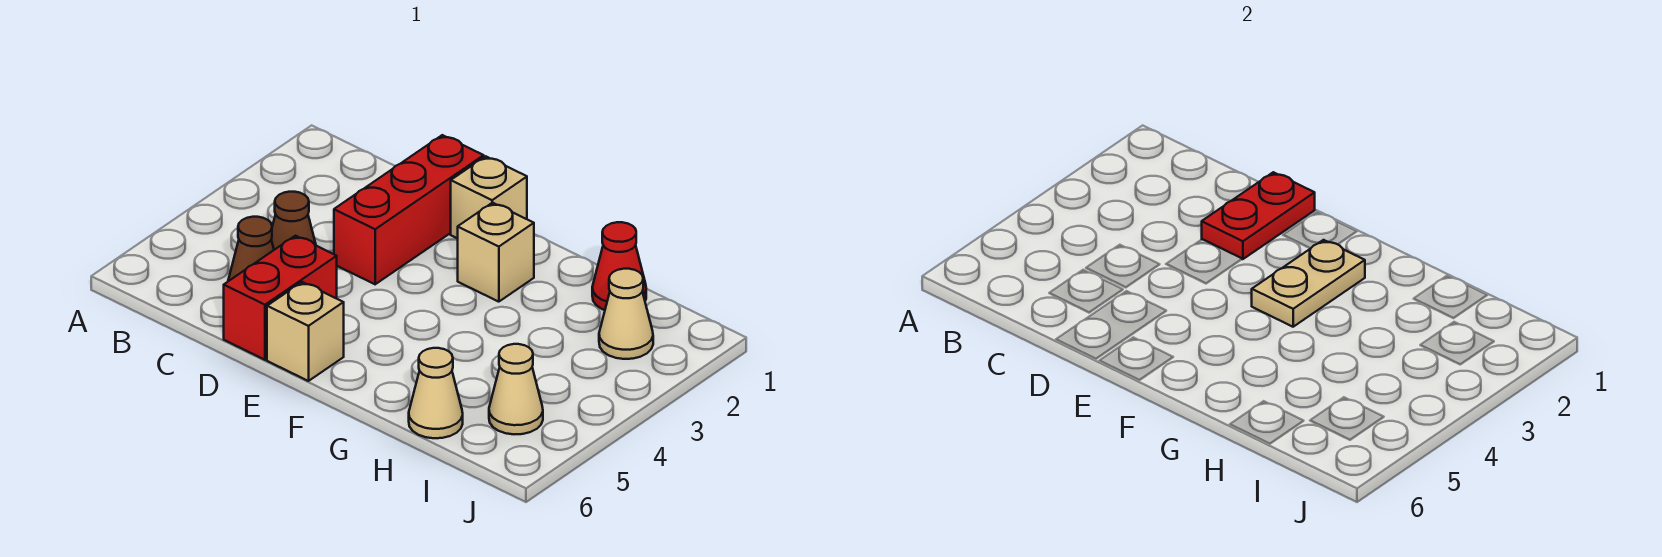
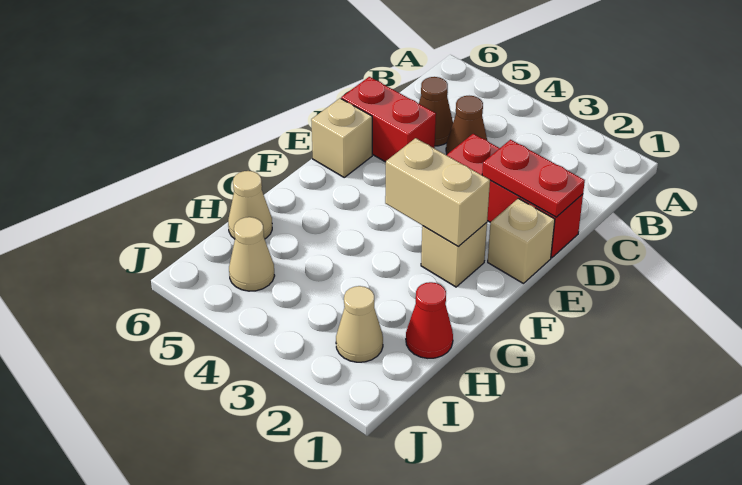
tan plate F2:F3 level 2 -> tan brick F2:F3 level 2

